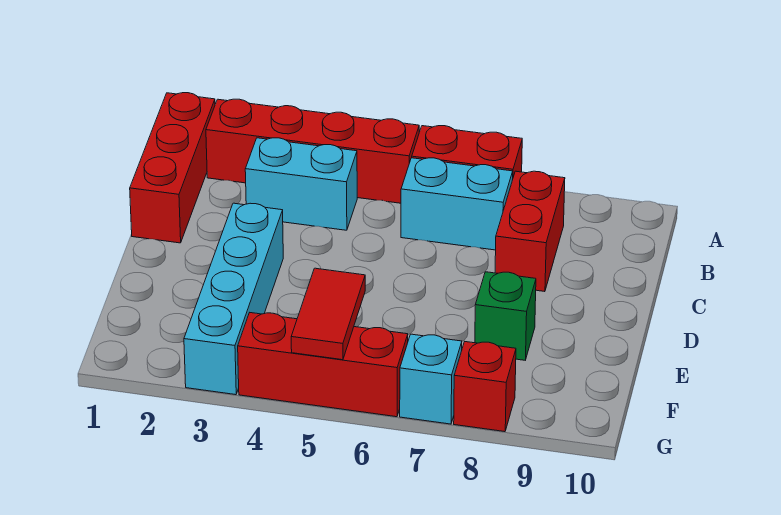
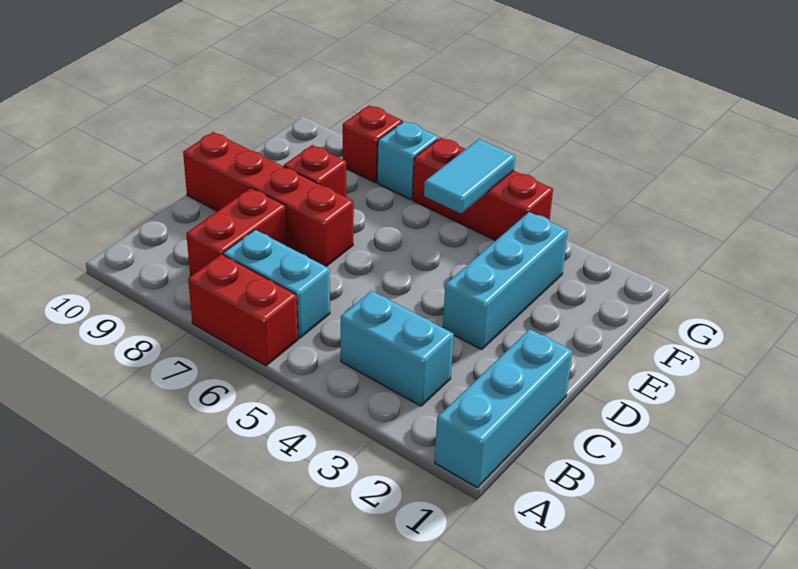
red brick A1:C1 level 1 -> cyan brick A1:C1 level 1
red brick A2:A5 level 1 -> red brick D7:D10 level 1
cyan brick D3:G3 level 1 -> cyan brick D3:F3 level 1
green brick E8 level 1 -> red brick E8 level 1
red tile F5:G5 level 2 -> cyan tile F5:G5 level 2

